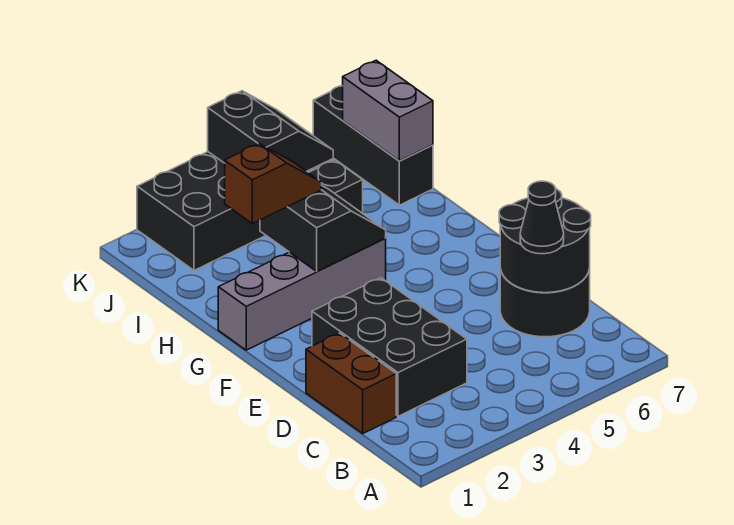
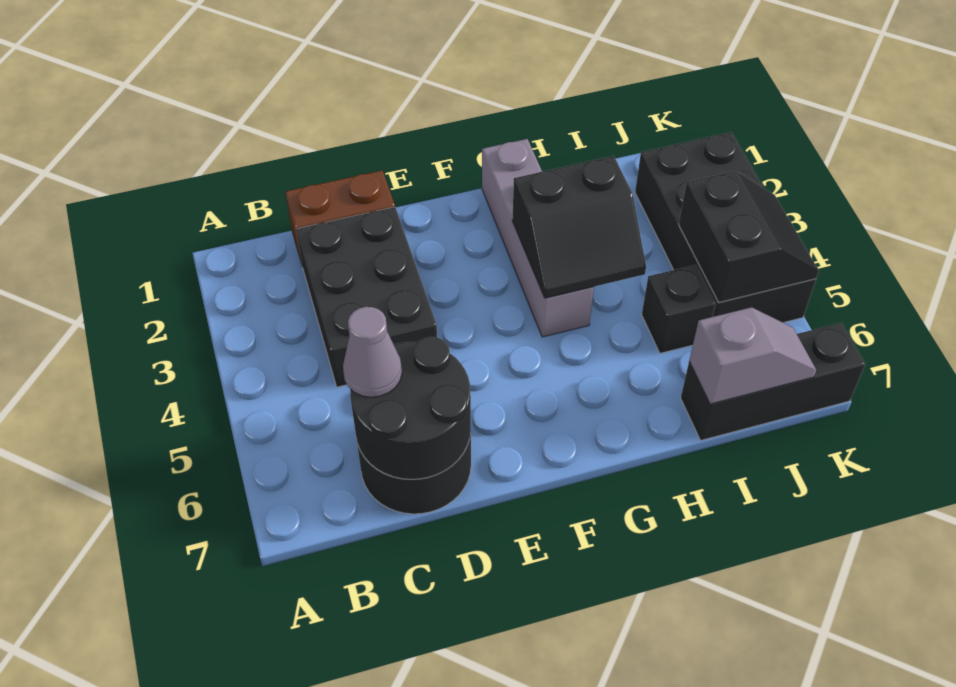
black brick C2:E3 level 1 -> black brick C2:D4 level 1
black cone C6 level 3 -> grey cone C6 level 3
brown slope H2:H3 level 3 top 2 -> none
grey brick I7:J7 level 2 -> grey slope I7:J7 level 2 top I
black slope J4:K5 level 2 top 4 -> black slope J4:K5 level 2 top J

